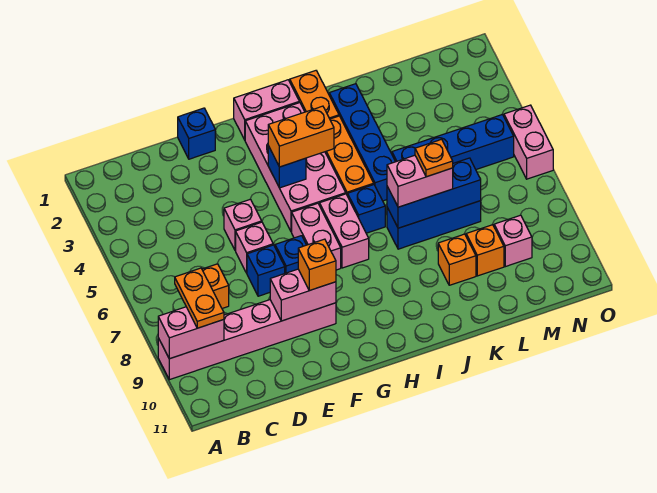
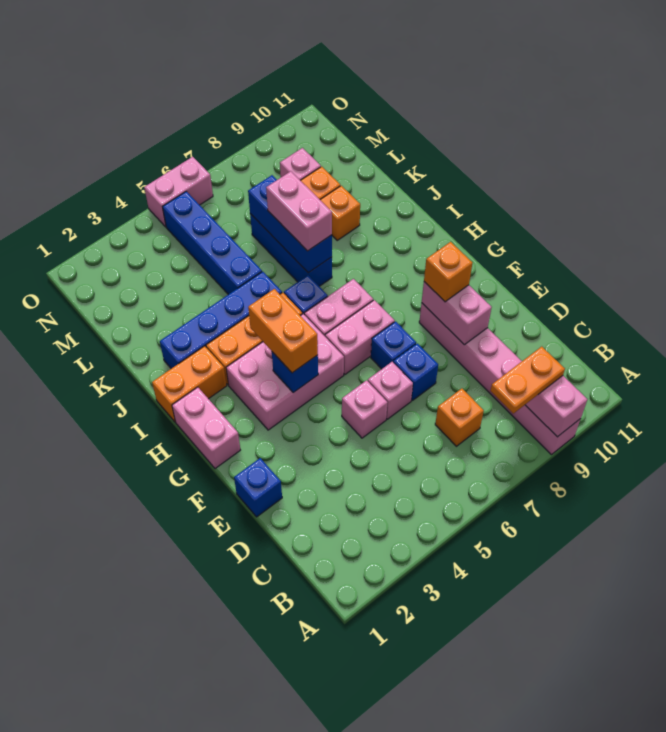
pink brick G2:H5 level 1 -> pink brick G3:H5 level 1
orange plate K7 level 4 -> none

